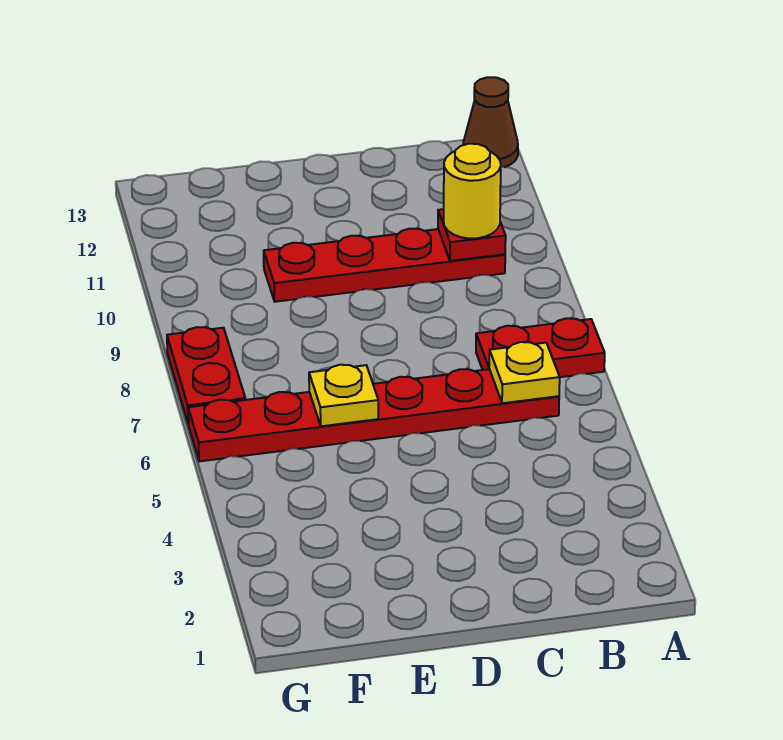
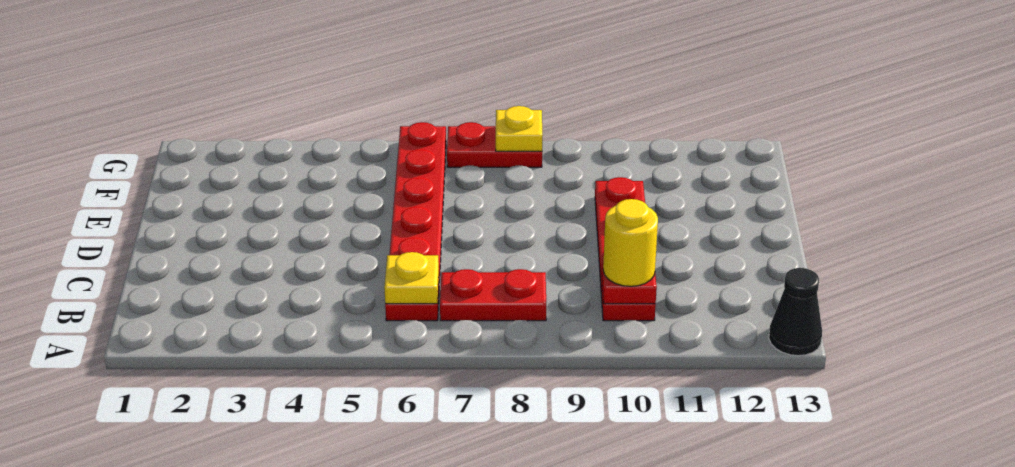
red plate A7:B7 level 1 -> red plate B7:B8 level 1
brown cone A13 level 1 -> black cone A13 level 1
yellow plate E6 level 2 -> yellow plate G8 level 2

